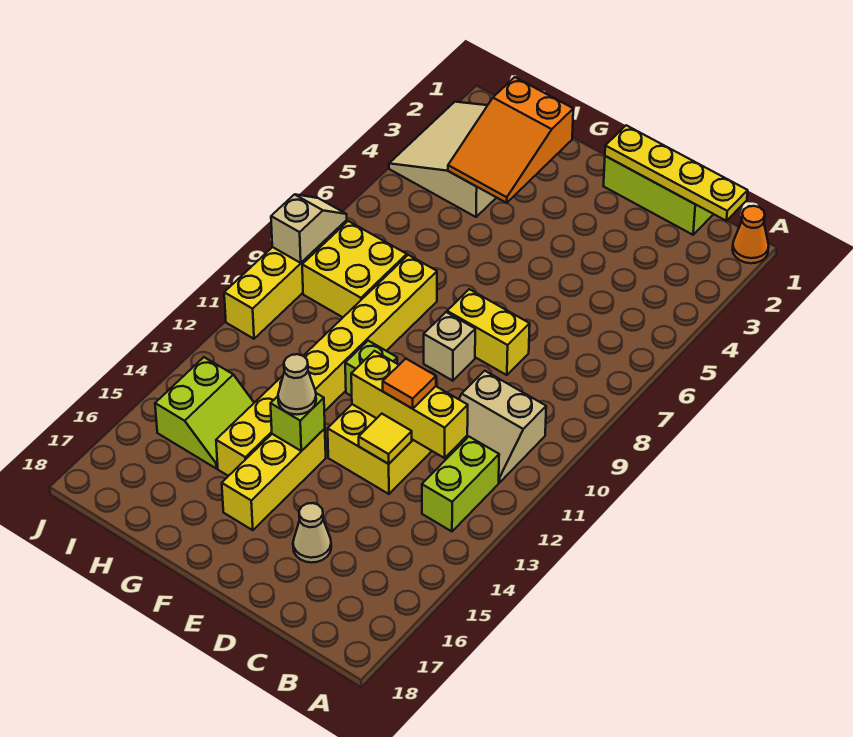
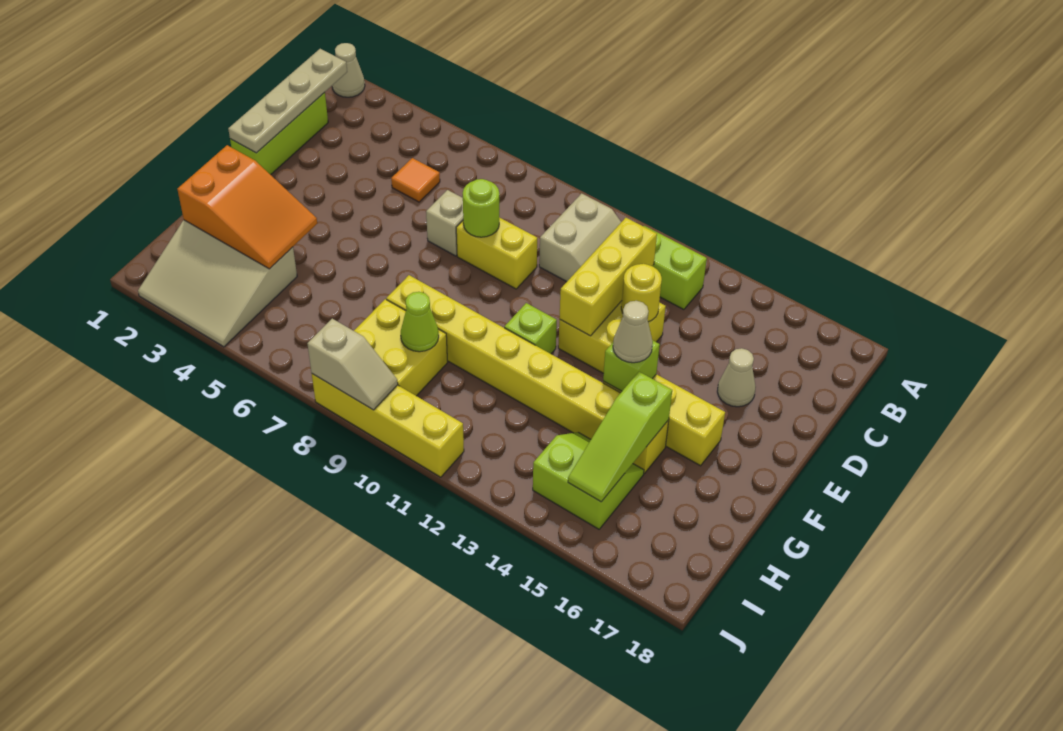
orange cone A1 level 1 -> tan cone A1 level 1
yellow plate B1:E1 level 2 -> tan plate B1:E1 level 2
yellow brick D8:E8 level 1 -> yellow brick D8:D9 level 1
none -> lime round brick D8 level 2
orange tile D12 level 3 -> orange tile C5 level 1
yellow tile D13 level 2 -> yellow round brick D13 level 2
tan brick E9 level 1 -> tan brick D7 level 1
none -> lime slope G15:I15 level 2 top G
none -> lime cone H9 level 2
tan slope J8:J9 level 2 top 9 -> tan slope J8:J9 level 2 top 8

